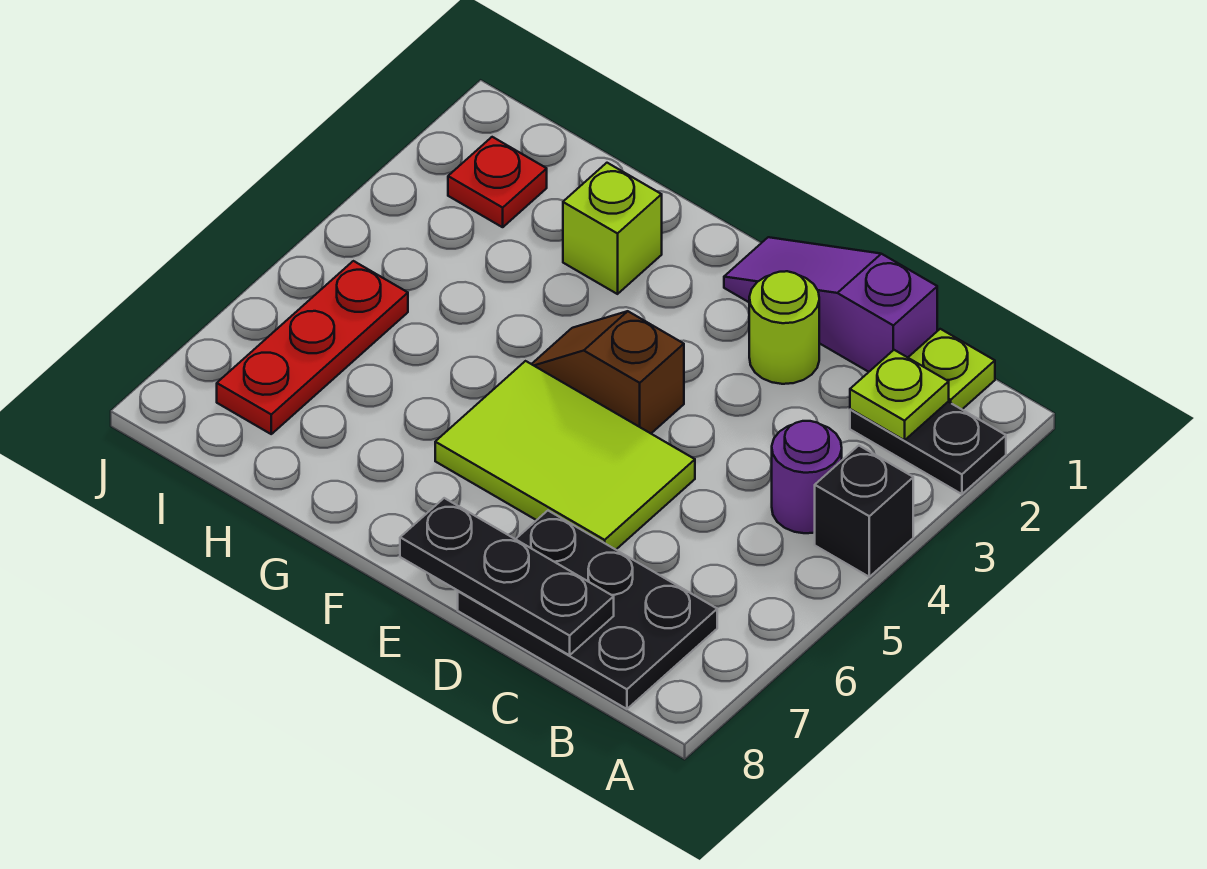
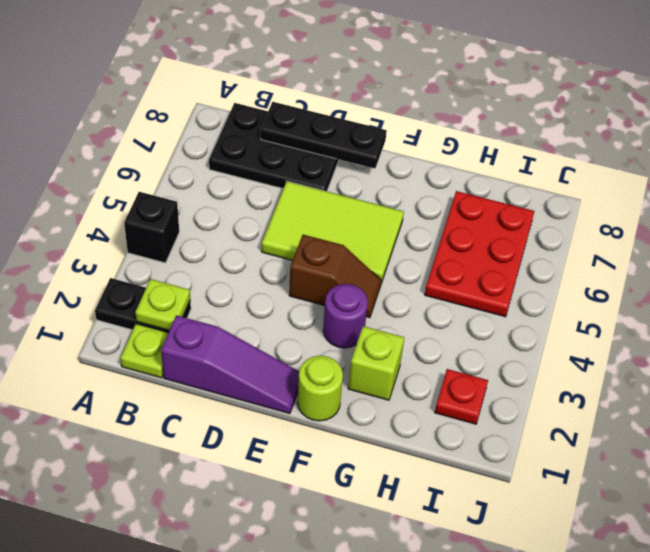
purple round brick B4 level 1 -> purple round brick F3 level 1
lime round brick D2 level 1 -> lime round brick F1 level 1
red plate I5:I7 level 1 -> red plate H5:I7 level 1

